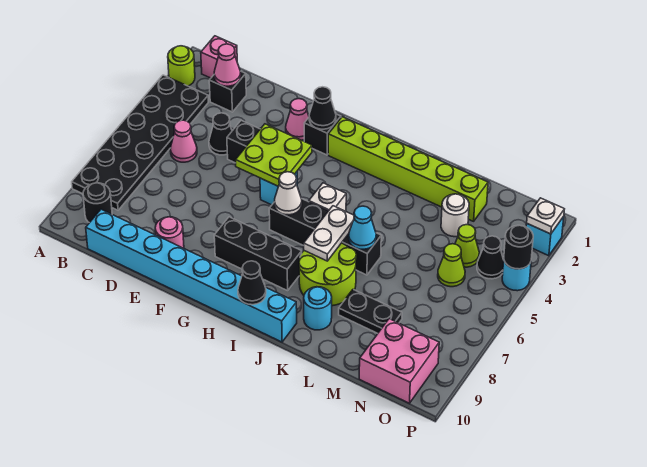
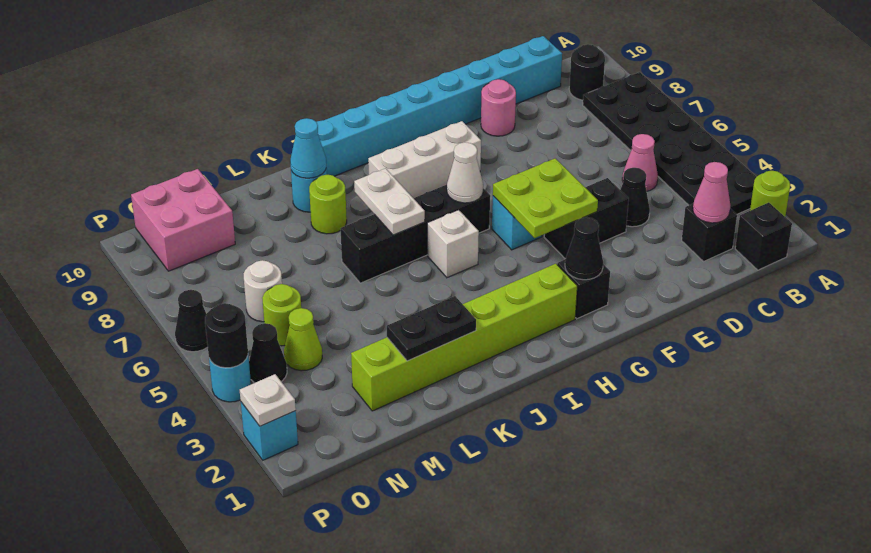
pink brick B1 level 1 -> black brick B1 level 1
pink cone F2 level 1 -> none
black brick G8:I8 level 1 -> white brick G8:I8 level 1
black cone I10 level 2 -> black cone P6 level 1
lime round brick J7:K8 level 1 -> lime round brick K8 level 1
cyan cone K6 level 2 -> cyan cone K9 level 2
black plate L8:M8 level 1 -> black plate K2:L2 level 2
white round brick M3 level 1 -> white round brick N6 level 1
lime cone N5 level 1 -> lime round brick N5 level 1

